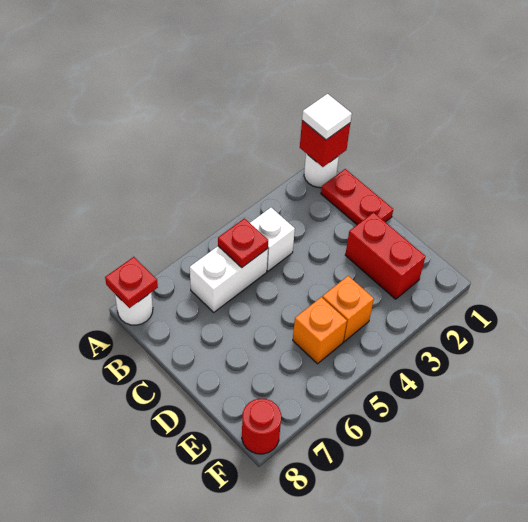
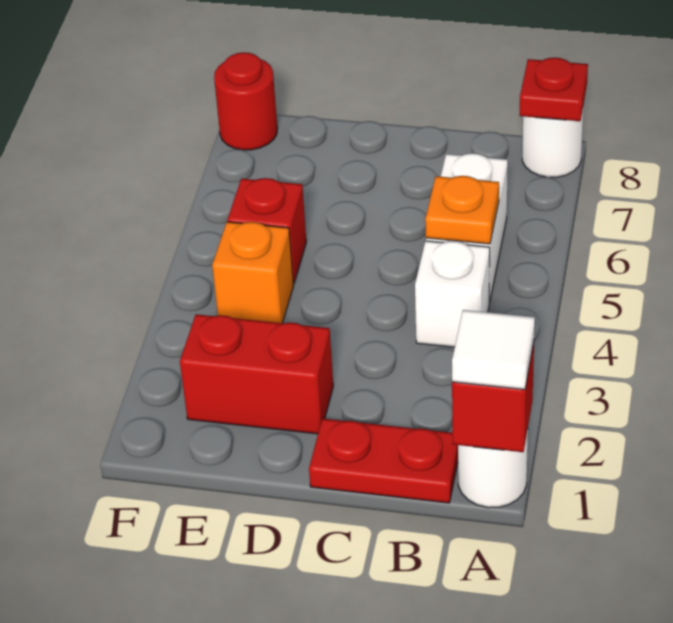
red plate B5 level 2 -> orange plate B5 level 2
orange brick E5 level 1 -> red brick E5 level 1

